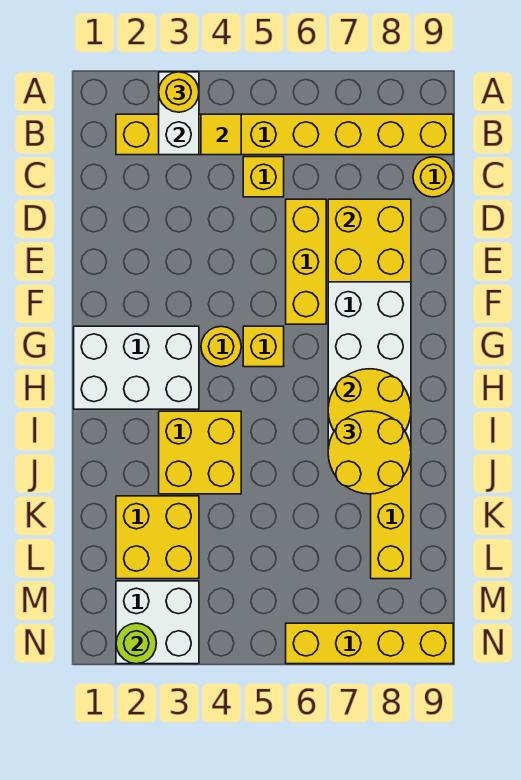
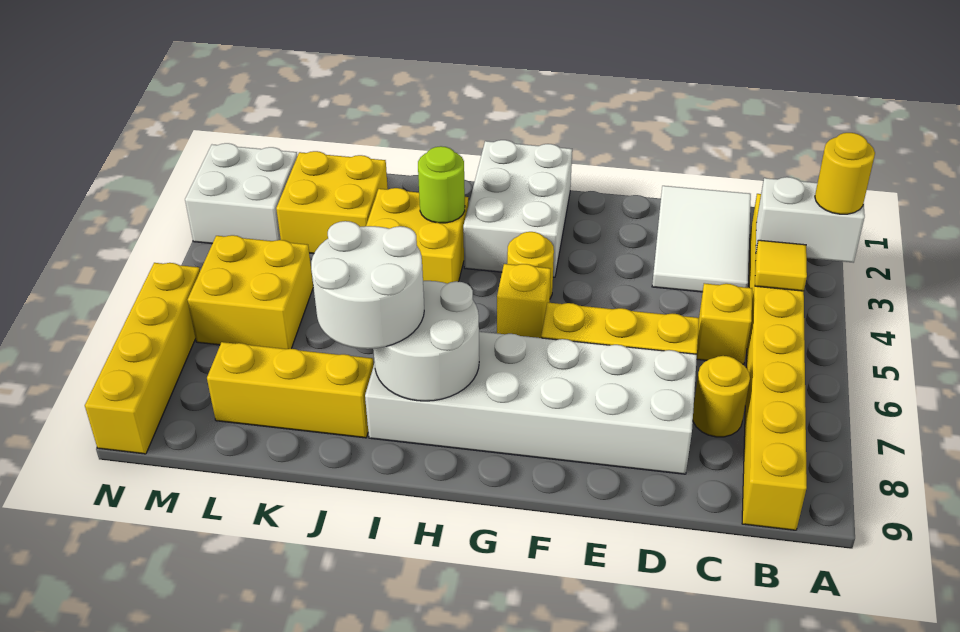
none -> white tile C1:D3 level 1
yellow round brick C9 level 1 -> yellow round brick C7 level 1
yellow brick D7:E8 level 2 -> yellow brick L5:M6 level 1
yellow round brick H7:I8 level 2 -> white round brick H7:I8 level 2
yellow round brick I7:J8 level 3 -> white round brick I7:J8 level 3
lime round brick N2 level 2 -> lime round brick I3 level 2

